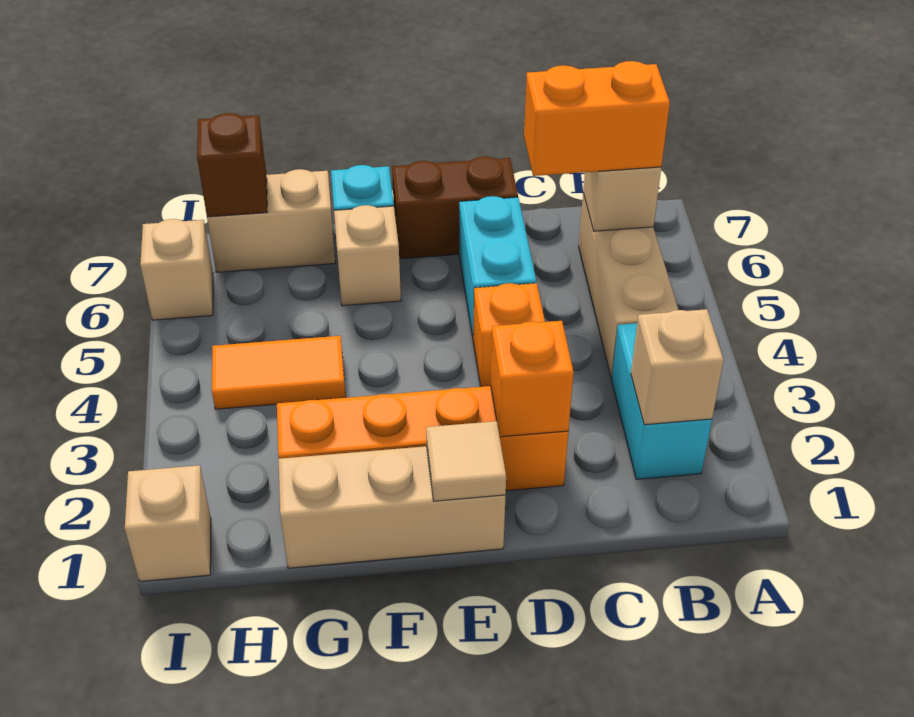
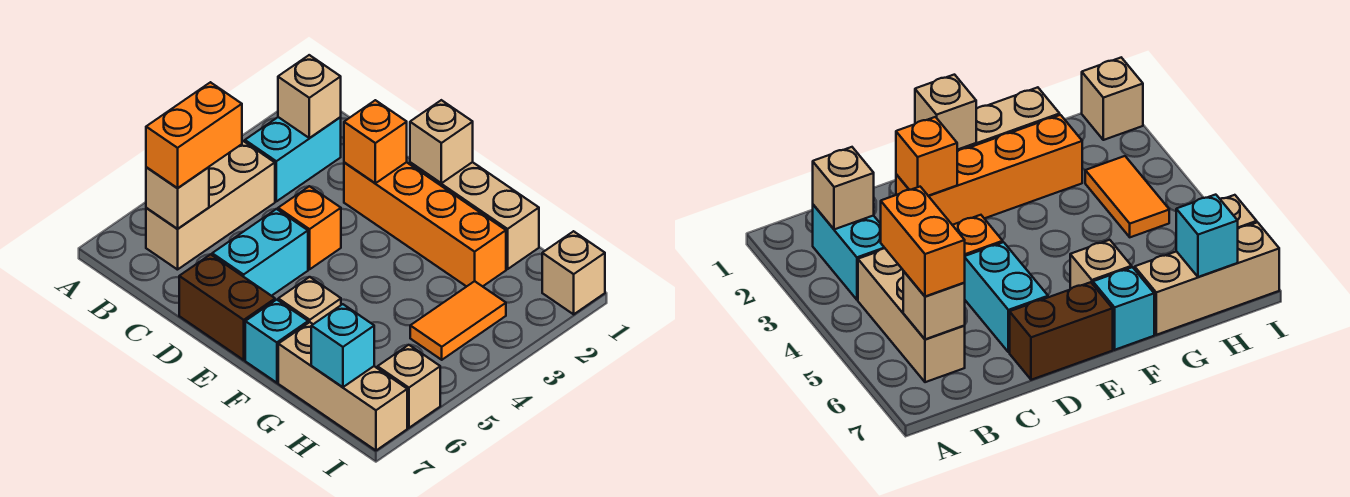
orange brick B6:C6 level 3 -> orange brick B5:B6 level 3
tan tile E1 level 2 -> tan brick E1 level 2
orange tile G4:H4 level 1 -> orange tile H3:H4 level 1
tan brick G7:H7 level 1 -> tan brick G7:I7 level 1
brown brick H7 level 2 -> cyan brick H7 level 2

